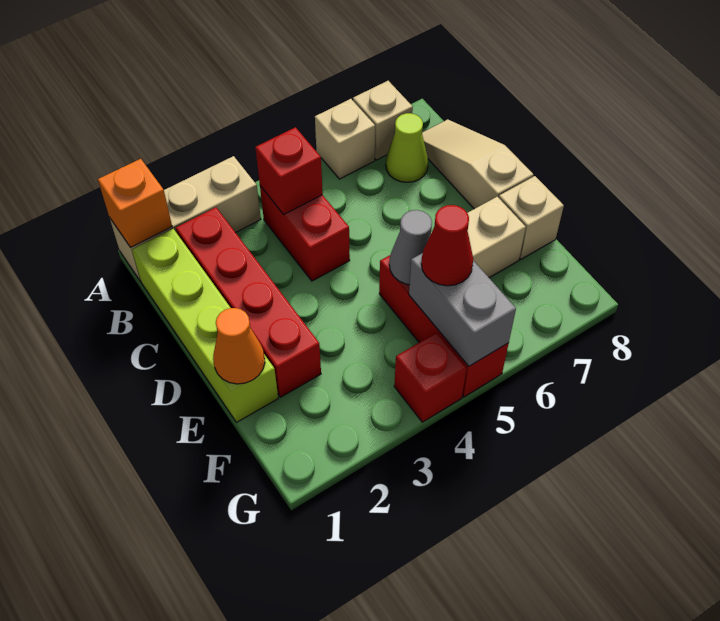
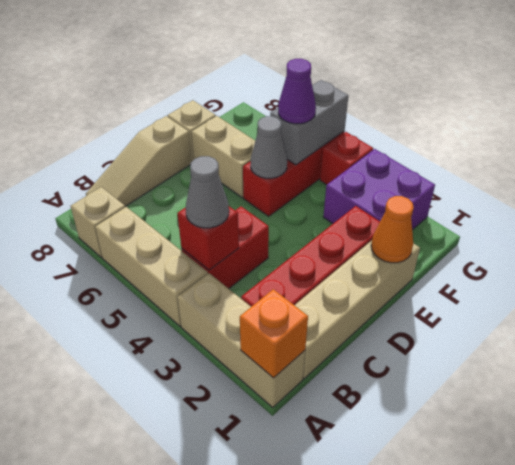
tan brick A6 level 1 -> tan brick A4:A6 level 1
lime brick B1:E1 level 1 -> tan brick B1:E1 level 1
none -> grey cone B4 level 3
lime cone B7 level 1 -> none
none -> purple brick F2:G3 level 1
red cone F5 level 3 -> purple cone F5 level 3

